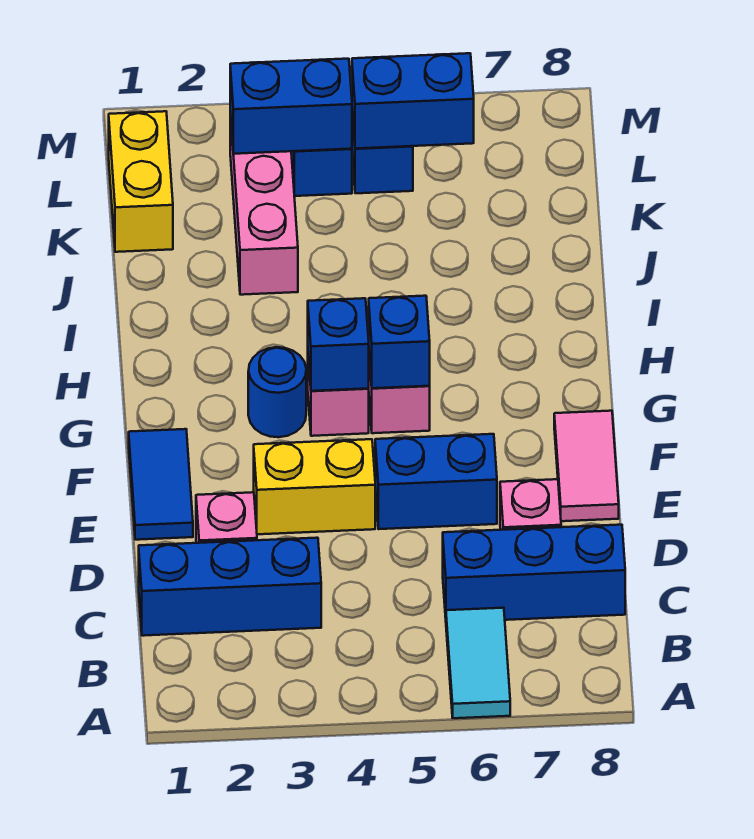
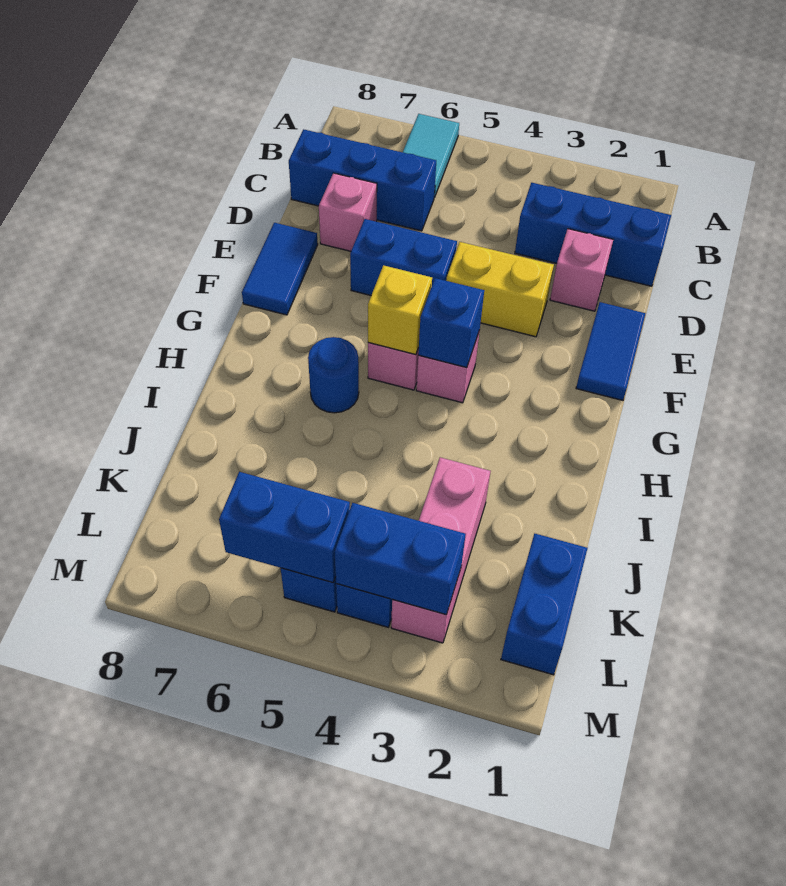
pink tile E8:F8 level 1 -> blue tile E8:F8 level 1
blue round brick G3 level 1 -> blue round brick H6 level 1
blue brick G5 level 2 -> yellow brick G5 level 2
yellow brick K1:L1 level 1 -> blue brick K1:L1 level 1

